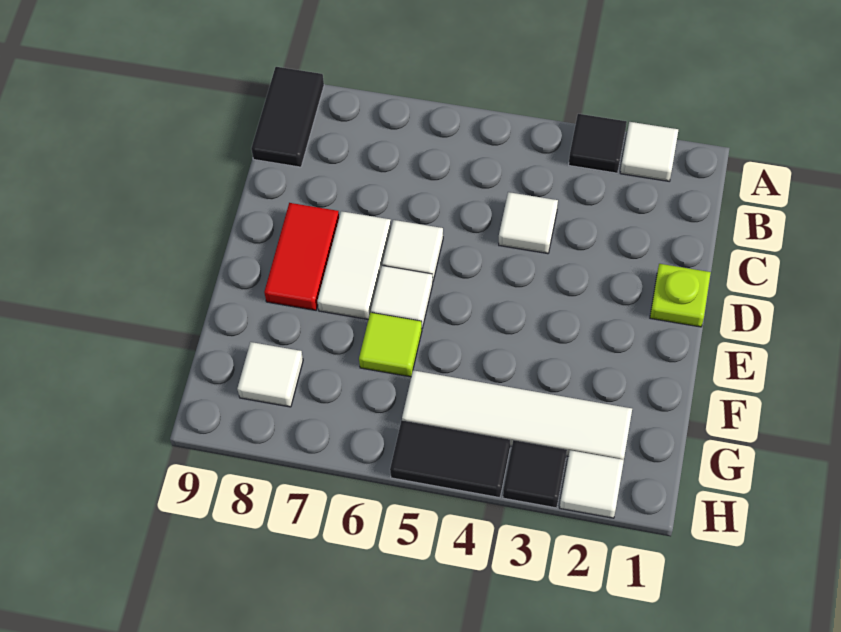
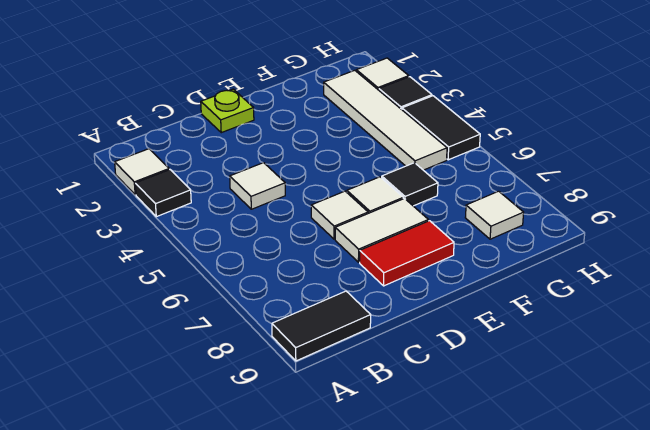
lime tile F6 level 1 -> black tile F6 level 1

